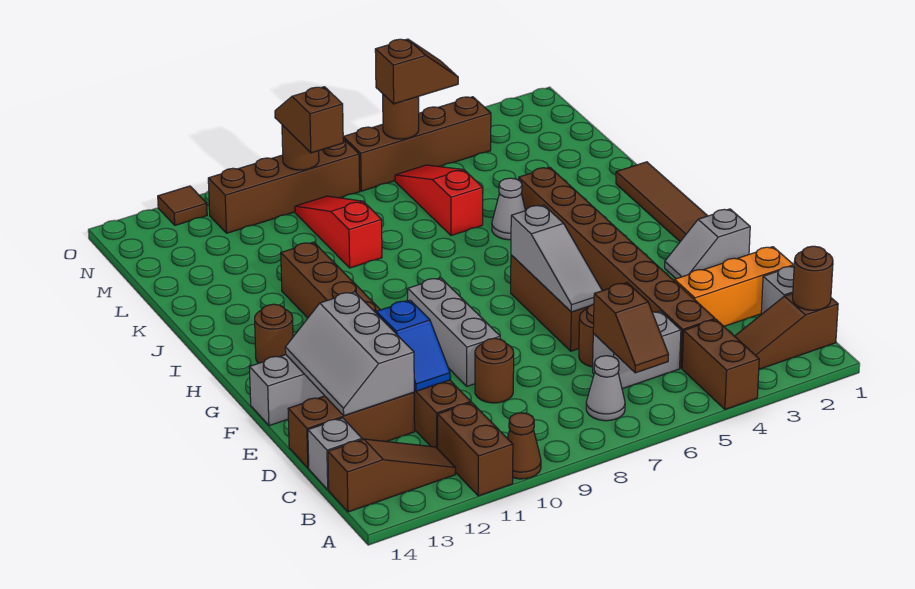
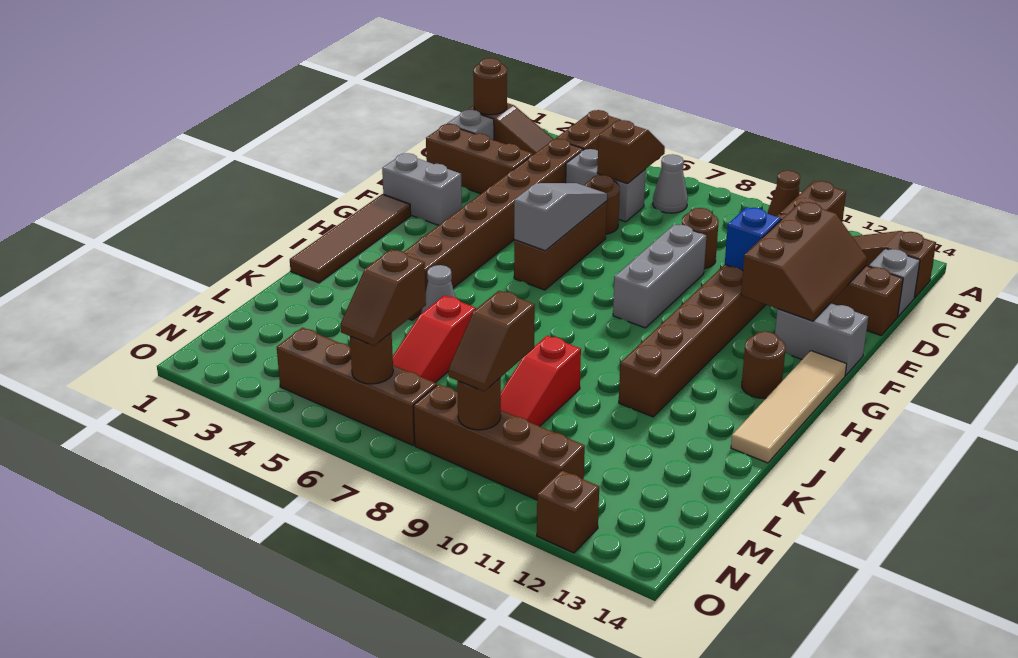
orange brick D1:D3 level 1 -> brown brick D1:D3 level 1
grey slope D12:F13 level 2 top 12 -> brown slope D12:F13 level 2 top 12
grey slope F1:F2 level 1 top 1 -> grey brick F1:F2 level 1
none -> tan tile G14:J14 level 1
brown slope N5:N6 level 3 top 6 -> brown slope M6:N6 level 3 top M
brown tile O12 level 1 -> brown brick O12 level 1

